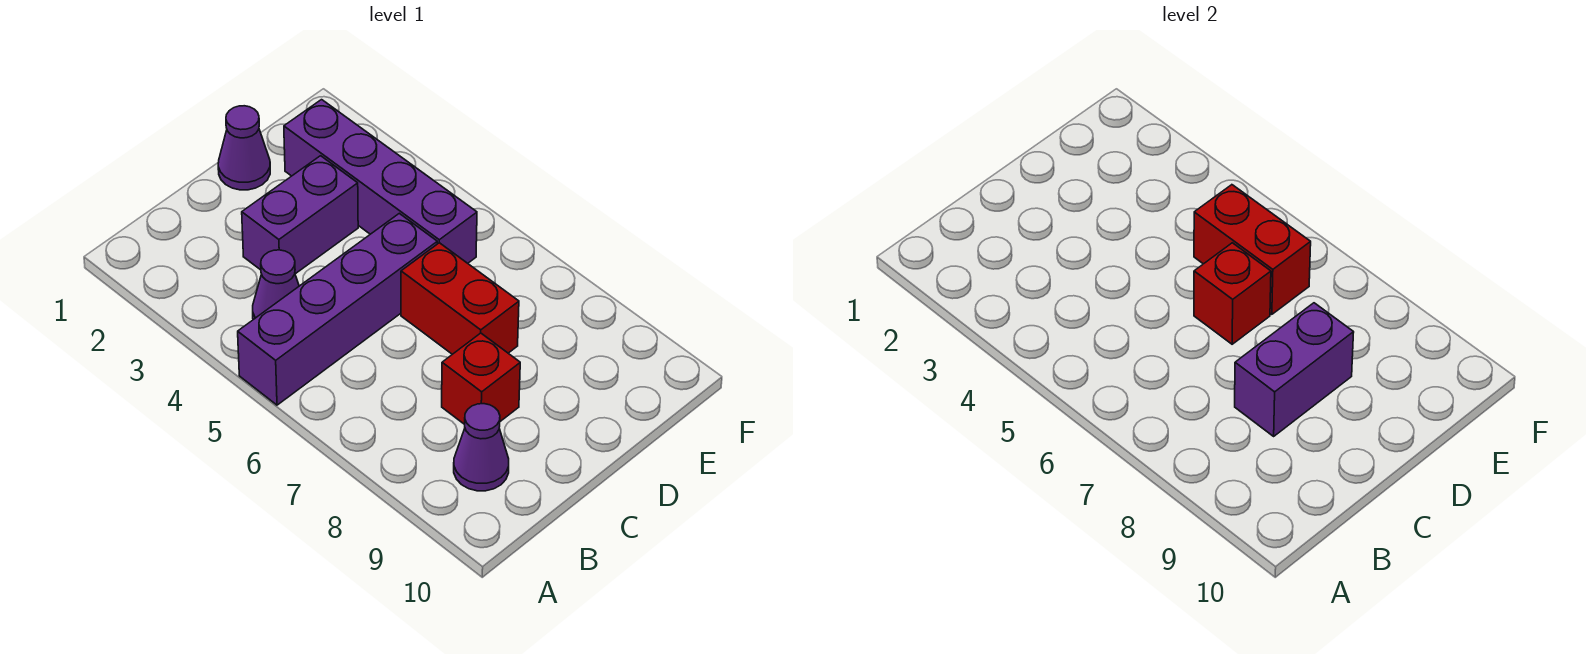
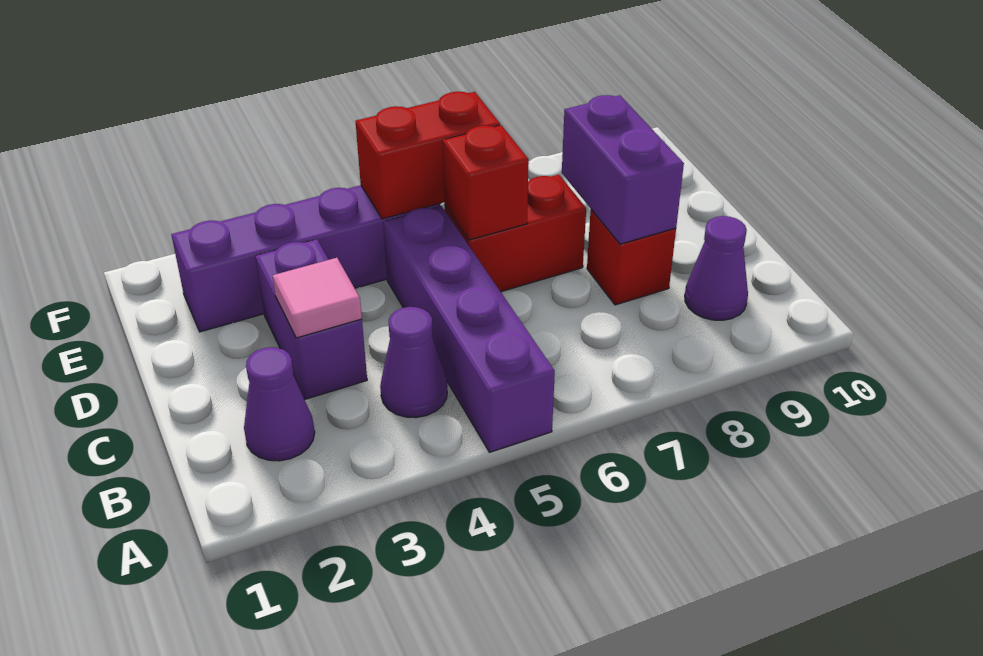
none -> pink tile C3 level 2
purple cone D1 level 1 -> purple cone B2 level 1

